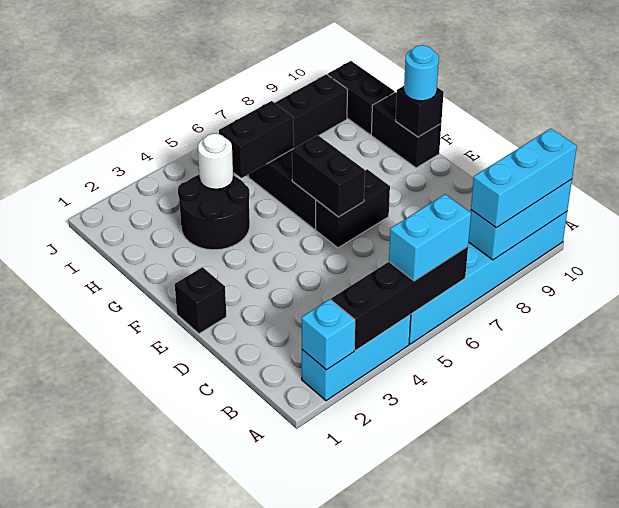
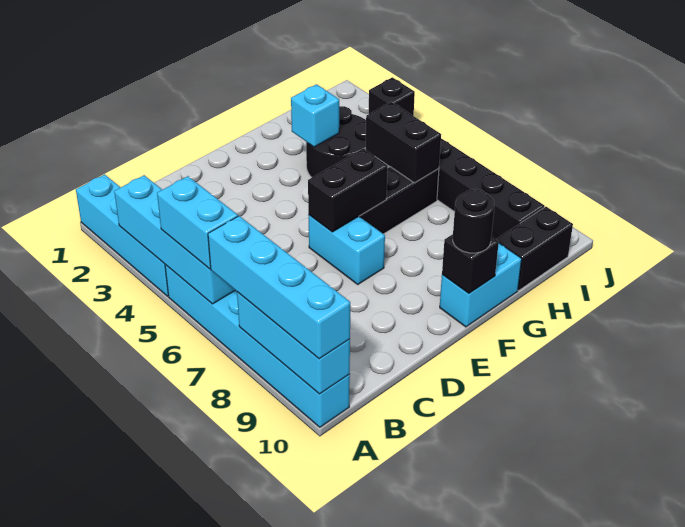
cyan brick A2:A4 level 1 -> cyan brick A1:A4 level 1
cyan brick A2 level 2 -> cyan brick G3 level 2
black brick A3:A6 level 2 -> cyan brick A3:A6 level 2
cyan brick A8:A10 level 3 -> cyan brick A7:A10 level 3
black brick E1 level 1 -> black brick J3 level 1
black brick E6:E7 level 1 -> cyan brick E6:E7 level 1
black brick F10:G10 level 1 -> cyan brick F10:G10 level 1
cyan round brick F10 level 3 -> black round brick F10 level 3
white round brick H4 level 2 -> none

